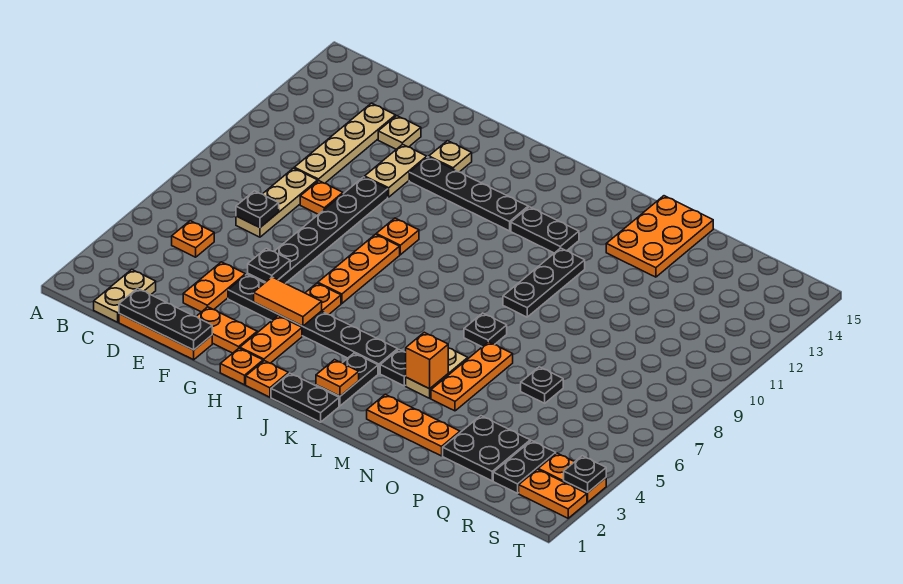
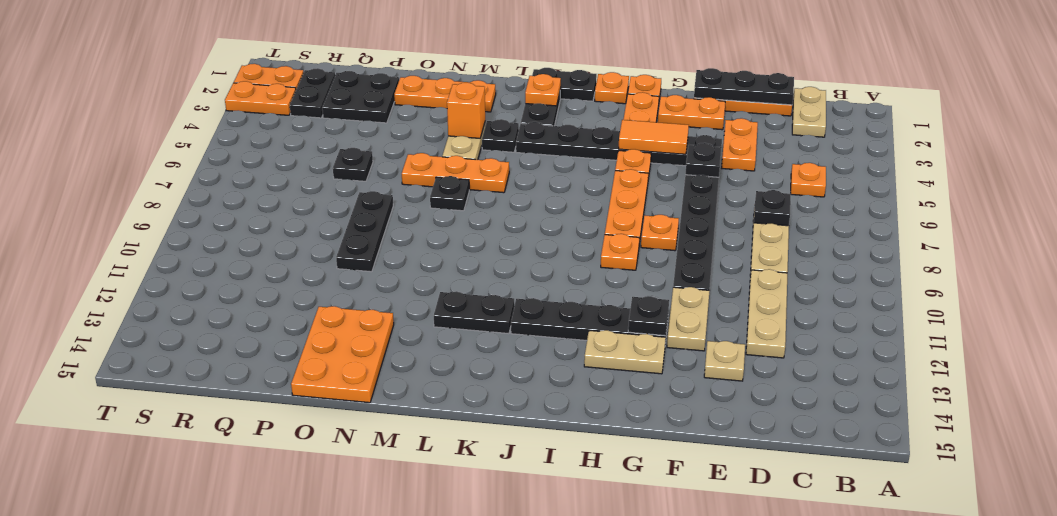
tan plate D10:D13 level 1 -> tan plate D10:D12 level 1
orange plate E9 level 1 -> orange plate G8 level 1
tan plate G13 level 1 -> tan plate G13:H13 level 1
black plate M9:M11 level 1 -> black plate O8:O10 level 1
orange plate N4:N6 level 1 -> orange plate L6:N6 level 1
black plate T3 level 2 -> black plate G12 level 2

